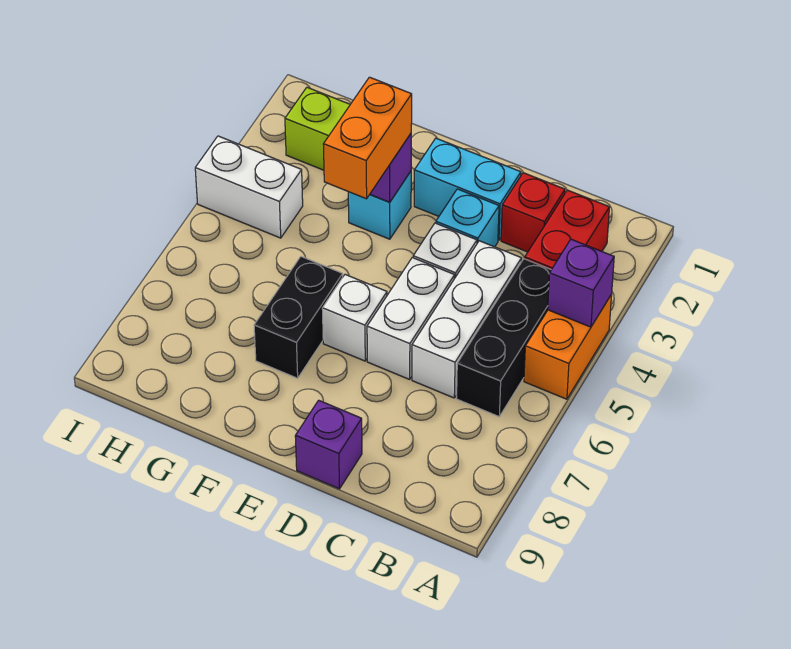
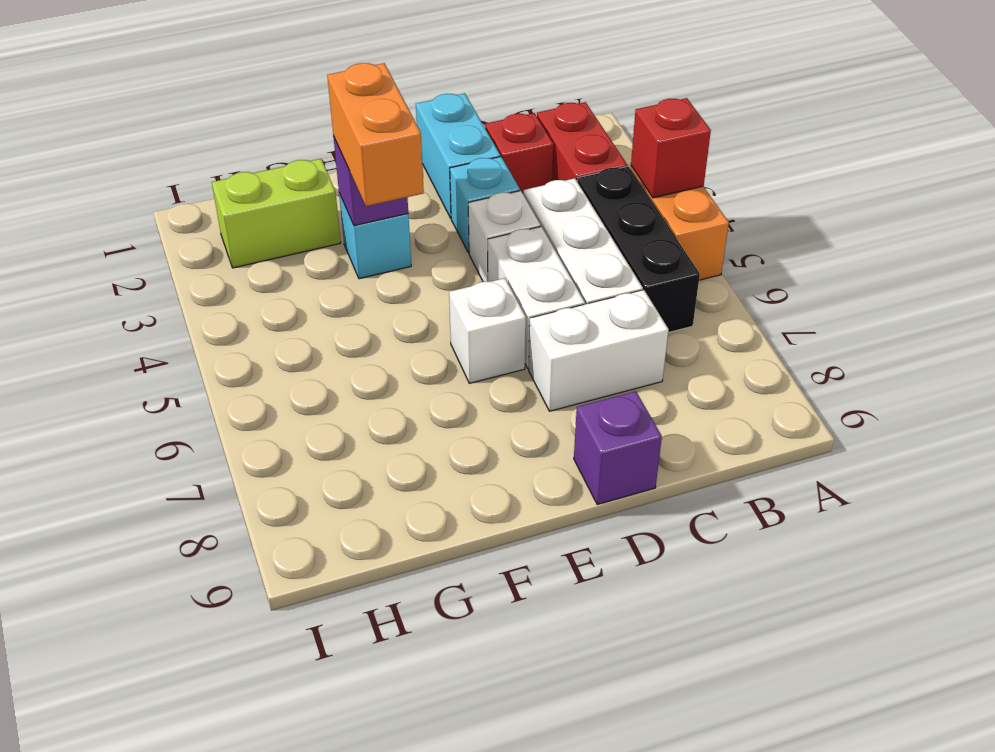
purple brick A4 level 2 -> red brick A4 level 2
cyan brick D2:E2 level 1 -> cyan brick D1:D2 level 1
black brick F6:F7 level 1 -> none
white brick H4:I4 level 1 -> white brick C7:D7 level 1

